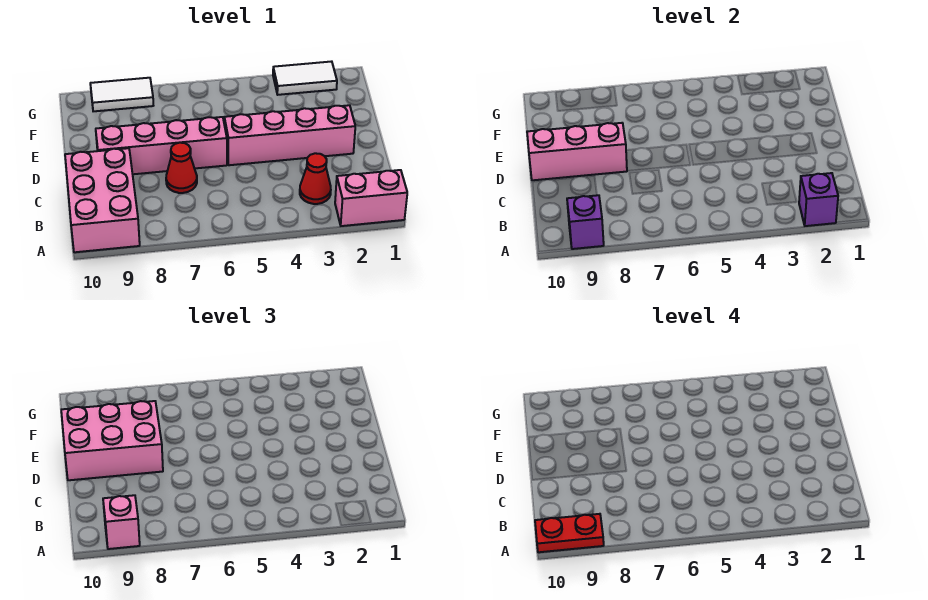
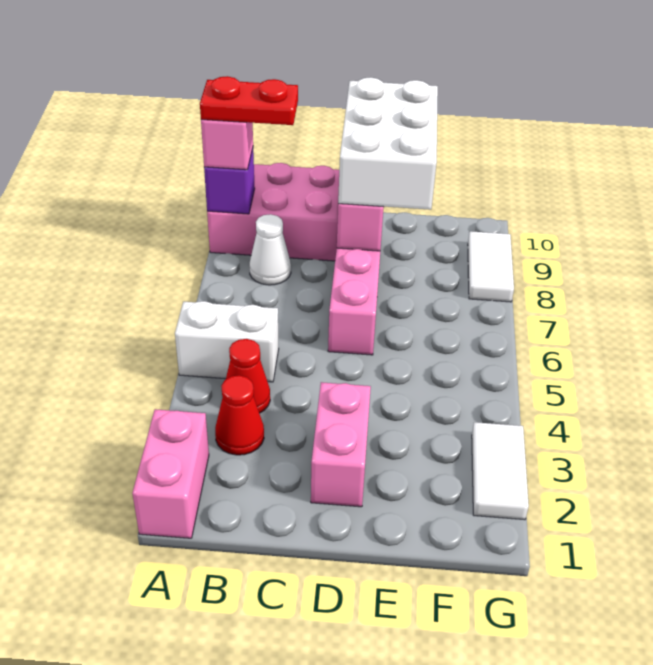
purple brick A2 level 2 -> none
none -> white brick A5:B5 level 1
red plate A9:A10 level 4 -> red plate A9:B9 level 4
none -> white cone B8 level 1
red cone C7 level 1 -> red cone B4 level 1
pink brick D2:D5 level 1 -> pink brick D2:D3 level 1
pink brick D8:E10 level 3 -> white brick D8:E10 level 3

